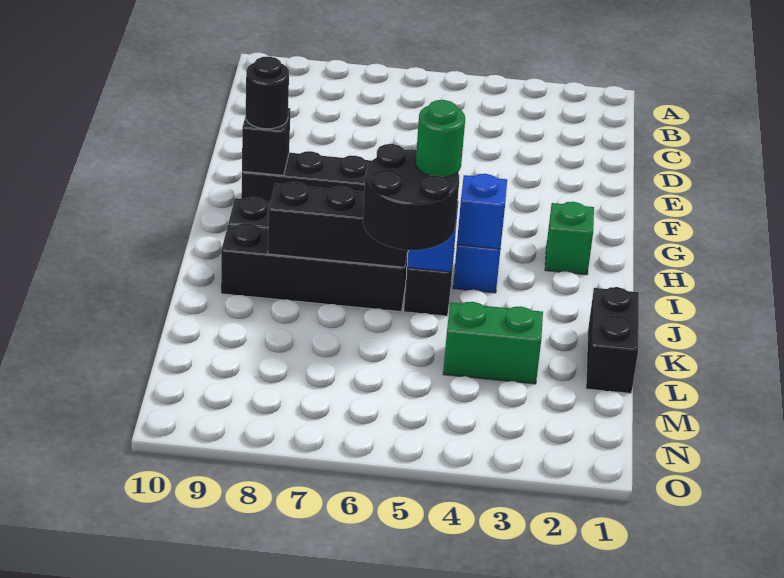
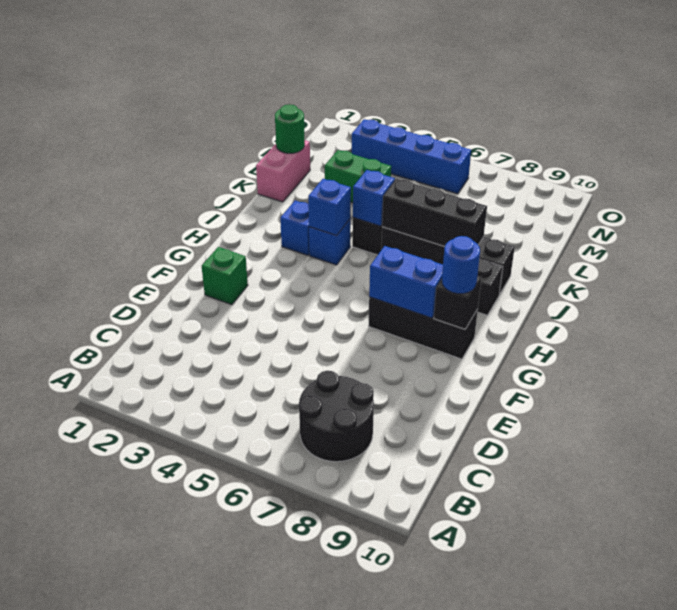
none -> blue brick G7:G8 level 2
black round brick G9 level 3 -> blue round brick G9 level 3
green brick H2 level 1 -> green brick F2 level 1
none -> blue brick I3 level 1
black round brick J5:K6 level 3 -> black round brick B7:C8 level 1
green round brick J5 level 4 -> green round brick L1 level 2
black brick K1:L1 level 1 -> pink brick K1:L1 level 1
none -> blue brick N3:N6 level 1

